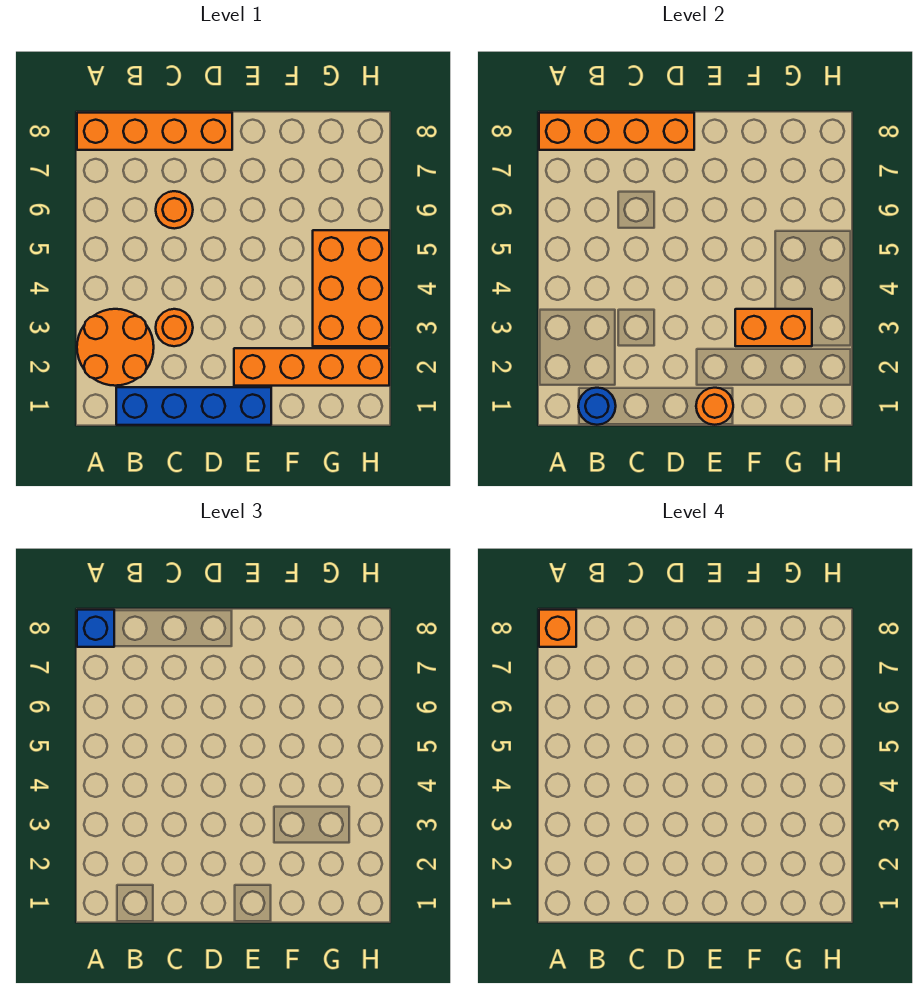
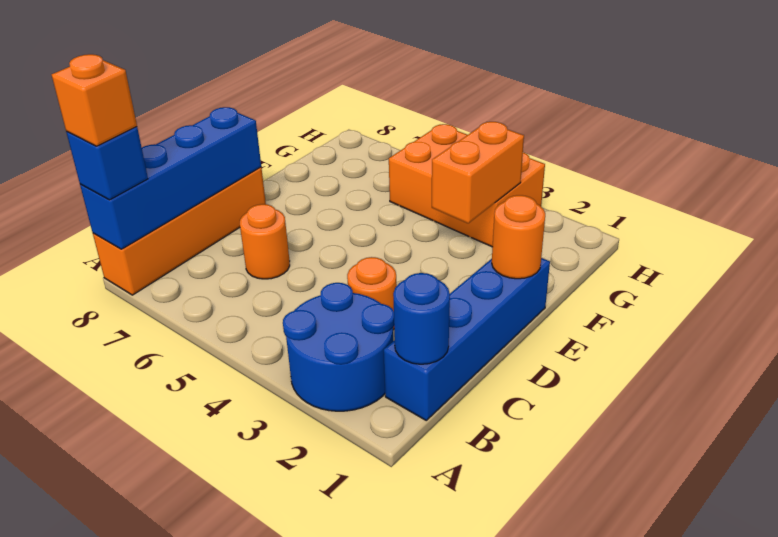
orange round brick A2:B3 level 1 -> blue round brick A2:B3 level 1
orange brick A8:D8 level 2 -> blue brick A8:D8 level 2
orange brick E2:H2 level 1 -> none

